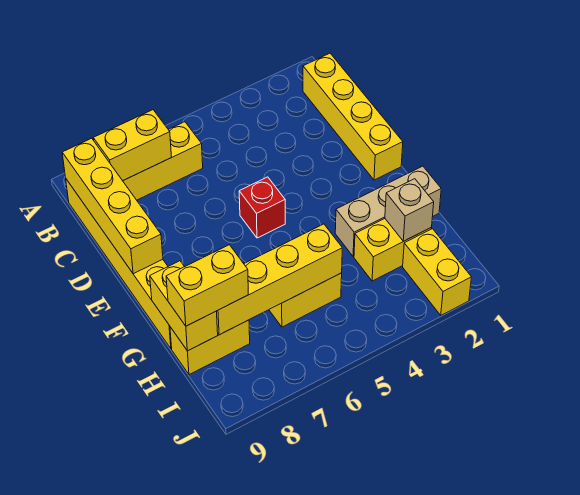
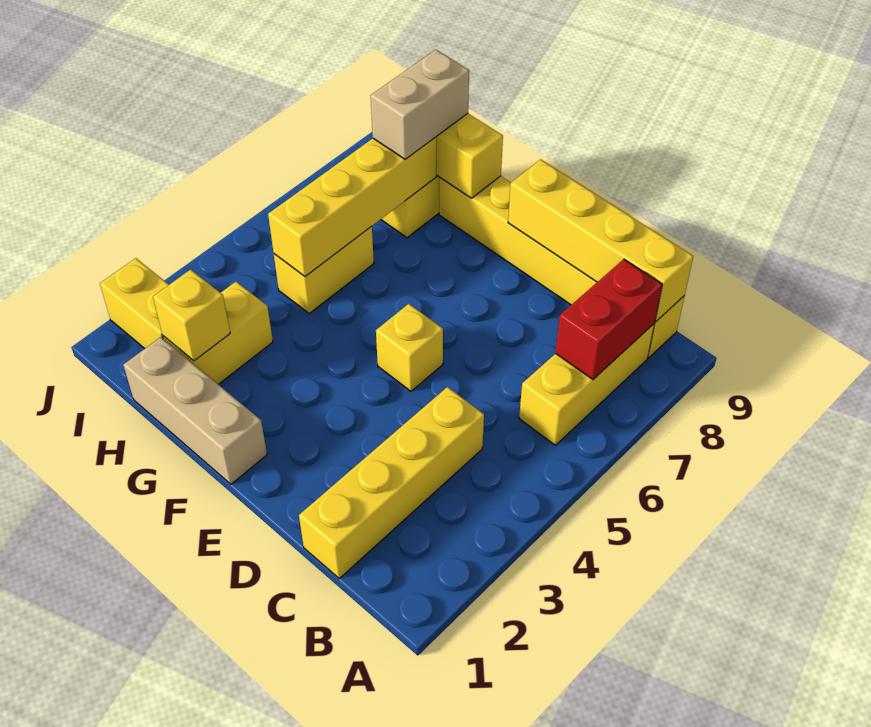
yellow brick B1:E1 level 1 -> yellow brick C1:C4 level 1
yellow brick B7:B8 level 2 -> red brick B7:B8 level 2
red brick E5 level 1 -> yellow brick E5 level 1
tan brick G1:G3 level 1 -> tan brick F1:H1 level 1
tan brick H2 level 2 -> yellow brick H2 level 2
yellow brick H8:H9 level 3 -> tan brick H8:H9 level 3

